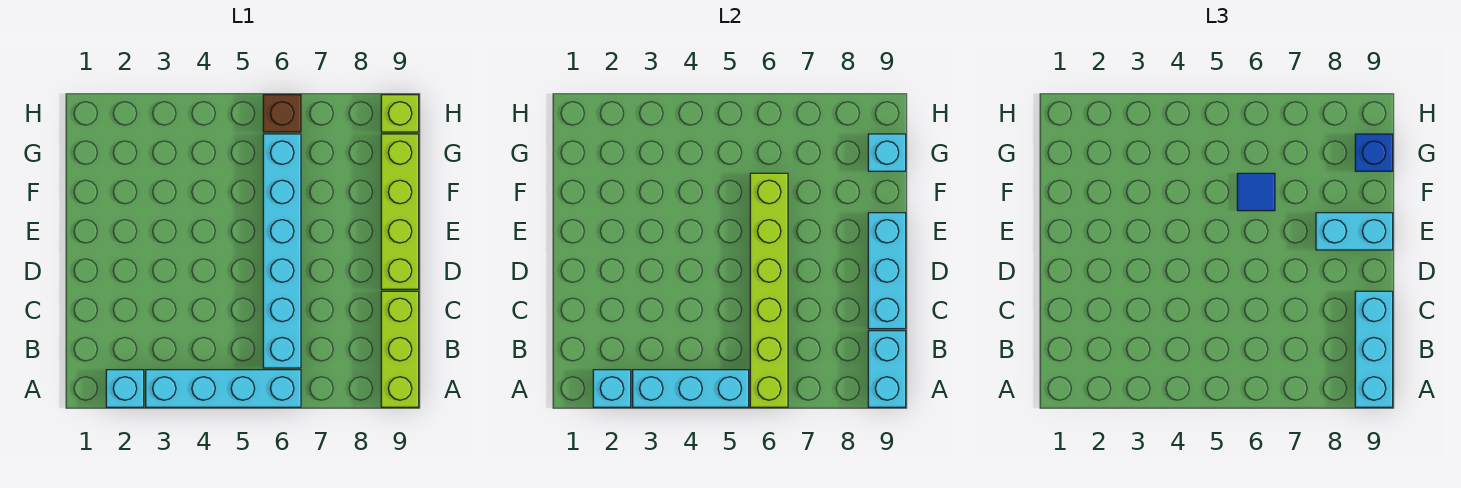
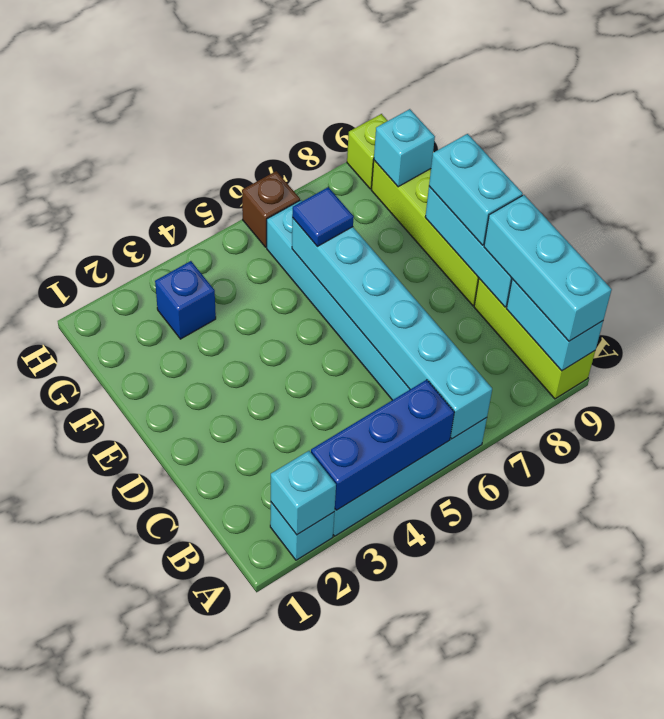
cyan brick A3:A5 level 2 -> blue brick A3:A5 level 2
lime brick A6:F6 level 2 -> cyan brick A6:F6 level 2
cyan brick E8:E9 level 3 -> cyan brick D9:E9 level 3
blue brick G9 level 3 -> blue brick G3 level 1

